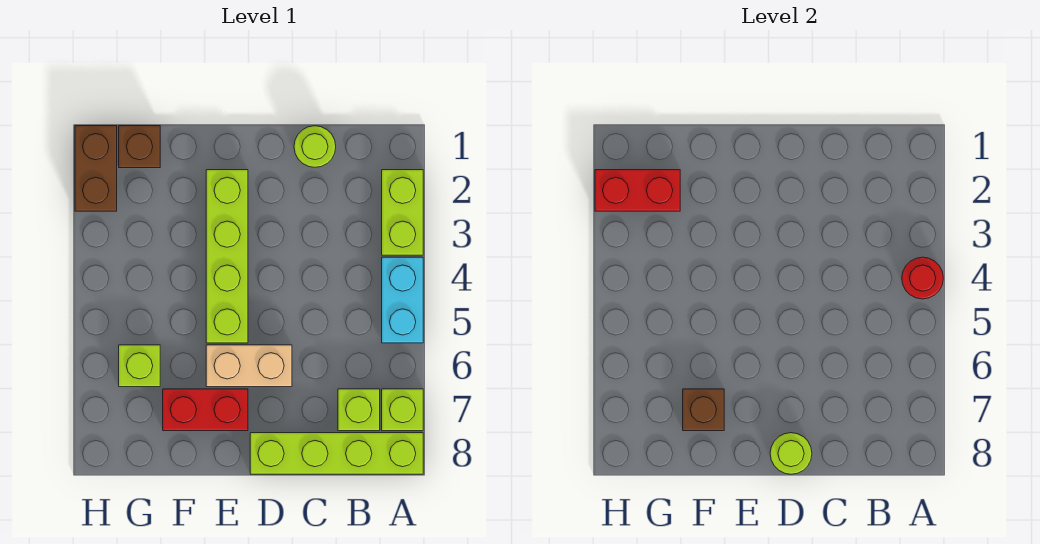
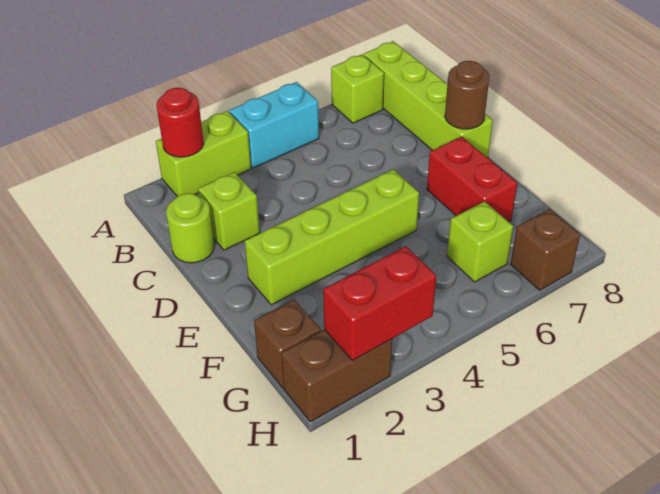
red round brick A4 level 2 -> red round brick A2 level 2
lime brick B7 level 1 -> lime brick C2 level 1
tan brick D6:E6 level 1 -> none
lime round brick D8 level 2 -> brown round brick D8 level 2
brown brick F7 level 2 -> brown brick H7 level 1
red brick G2:H2 level 2 -> red brick H2:H3 level 2

